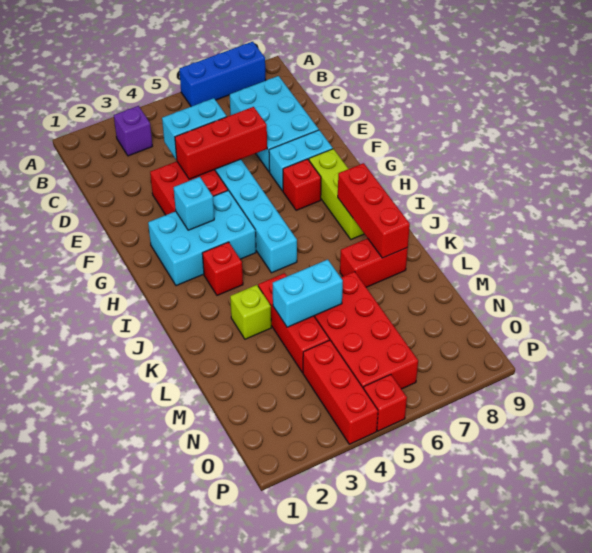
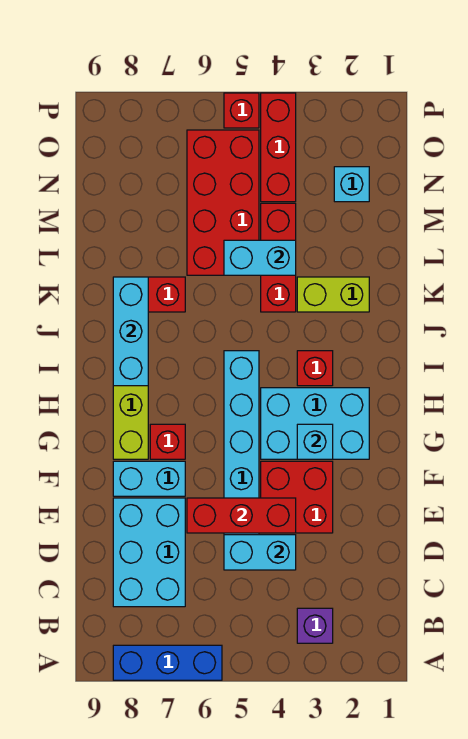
red brick I8:K8 level 2 -> cyan brick I8:K8 level 2
lime brick K3 level 1 -> lime brick K2:K3 level 1
none -> cyan brick N2 level 1

